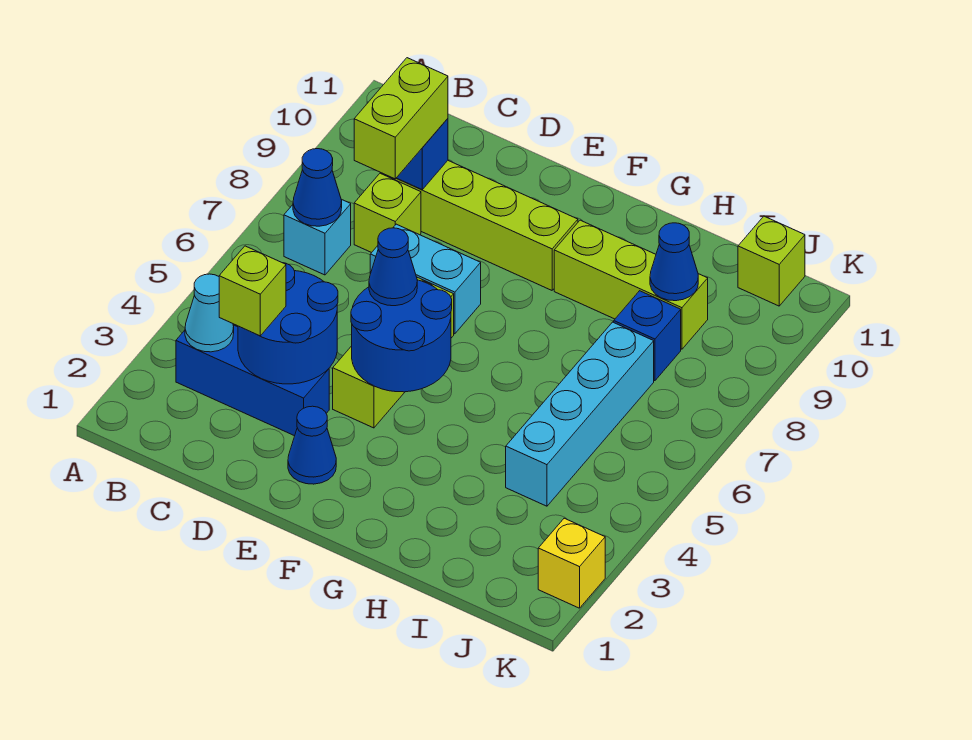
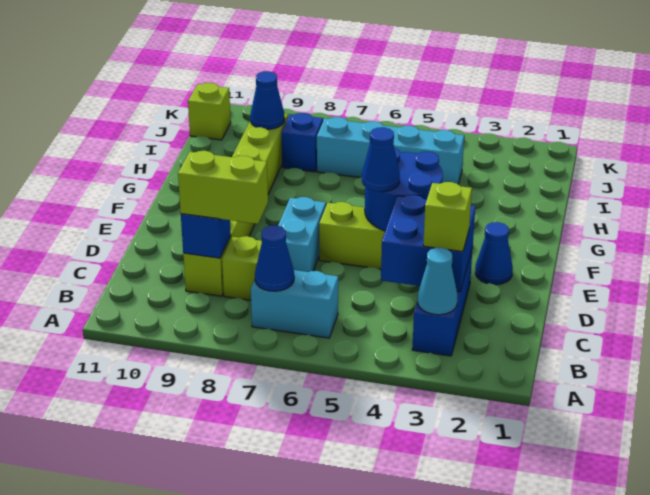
cyan brick B7 level 1 -> cyan brick B6:B7 level 1
blue round brick C3:D4 level 2 -> blue brick C3:D4 level 2
yellow brick K2 level 1 -> none

